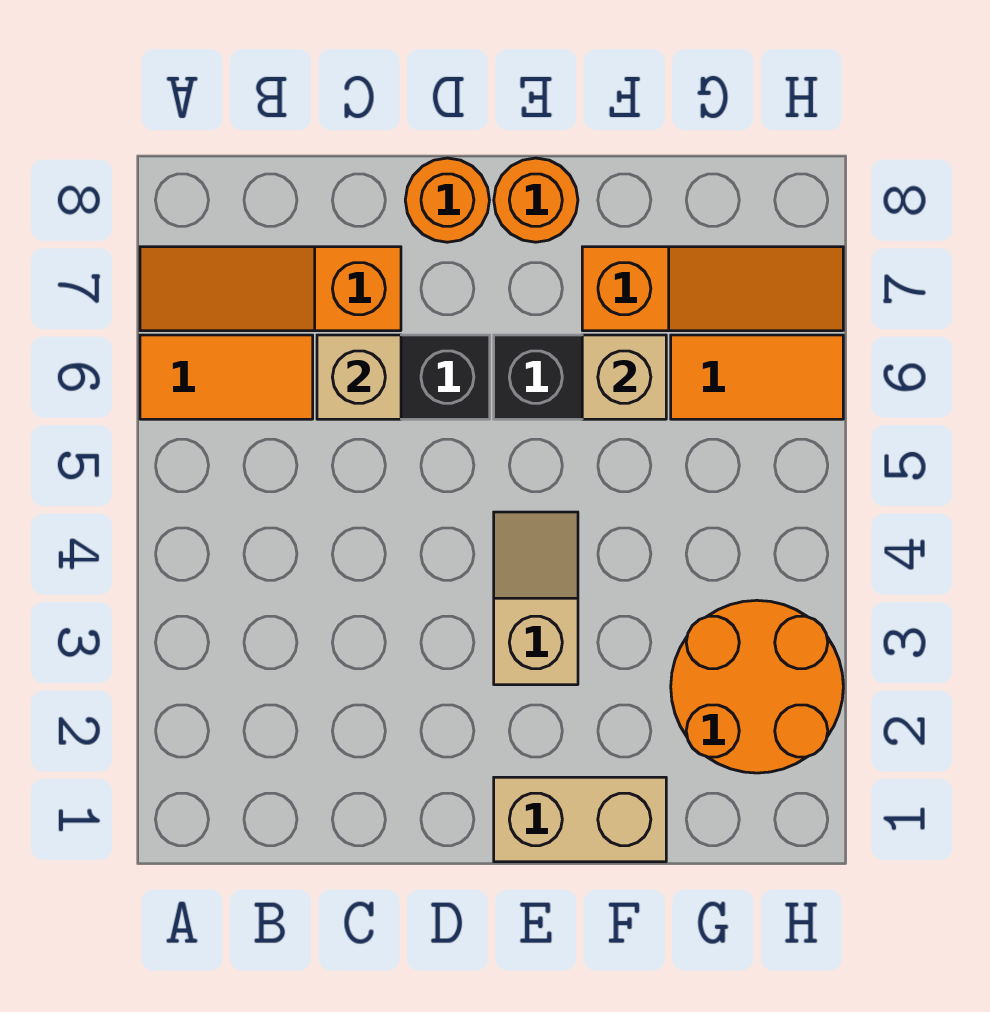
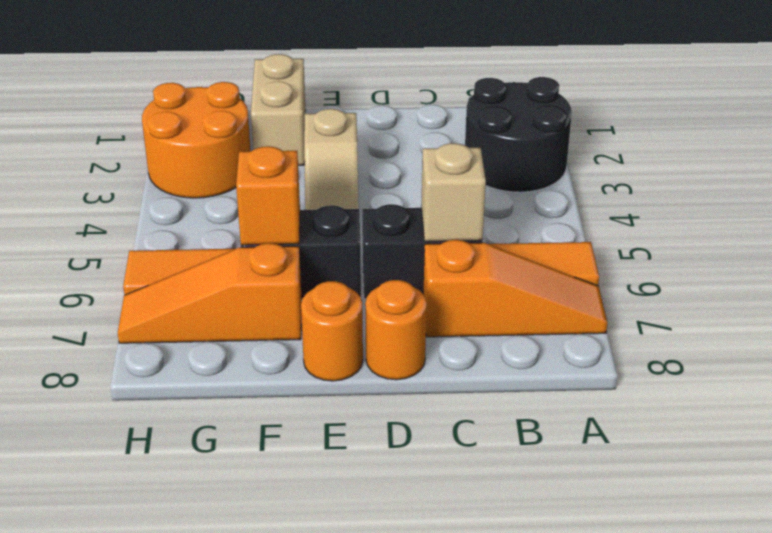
none -> black round brick A2:B3 level 1
tan brick E1:F1 level 1 -> tan brick F1:F2 level 1
tan brick F6 level 2 -> orange brick F6 level 2

